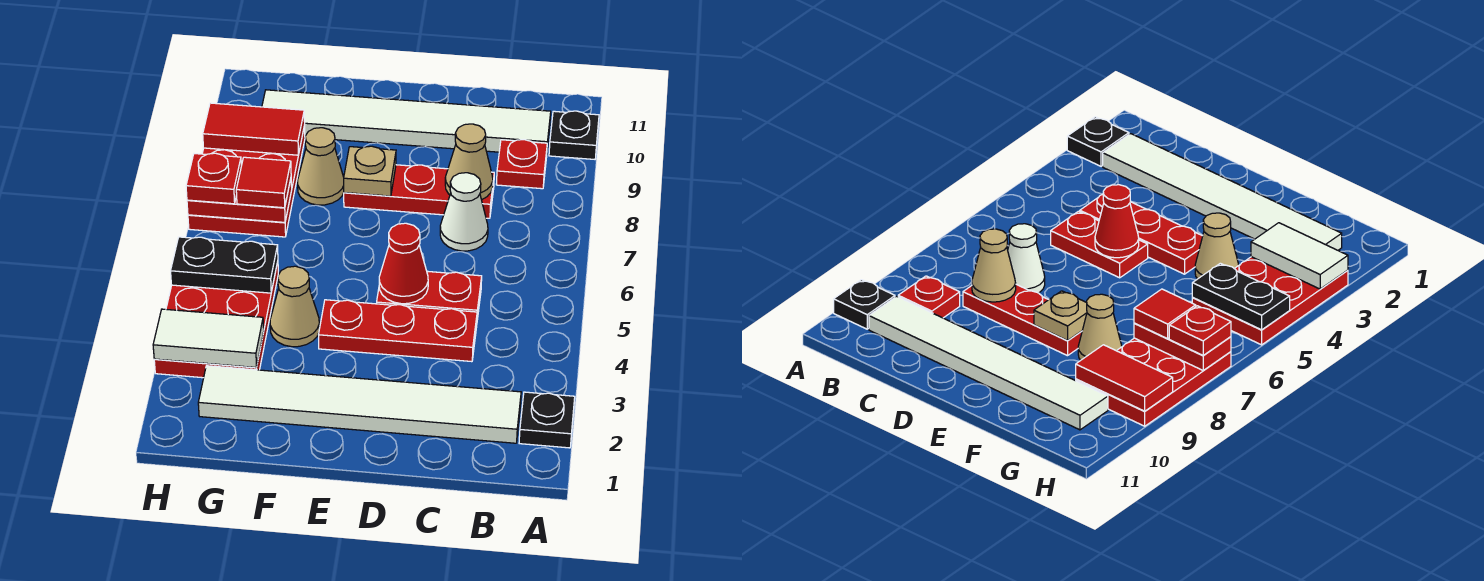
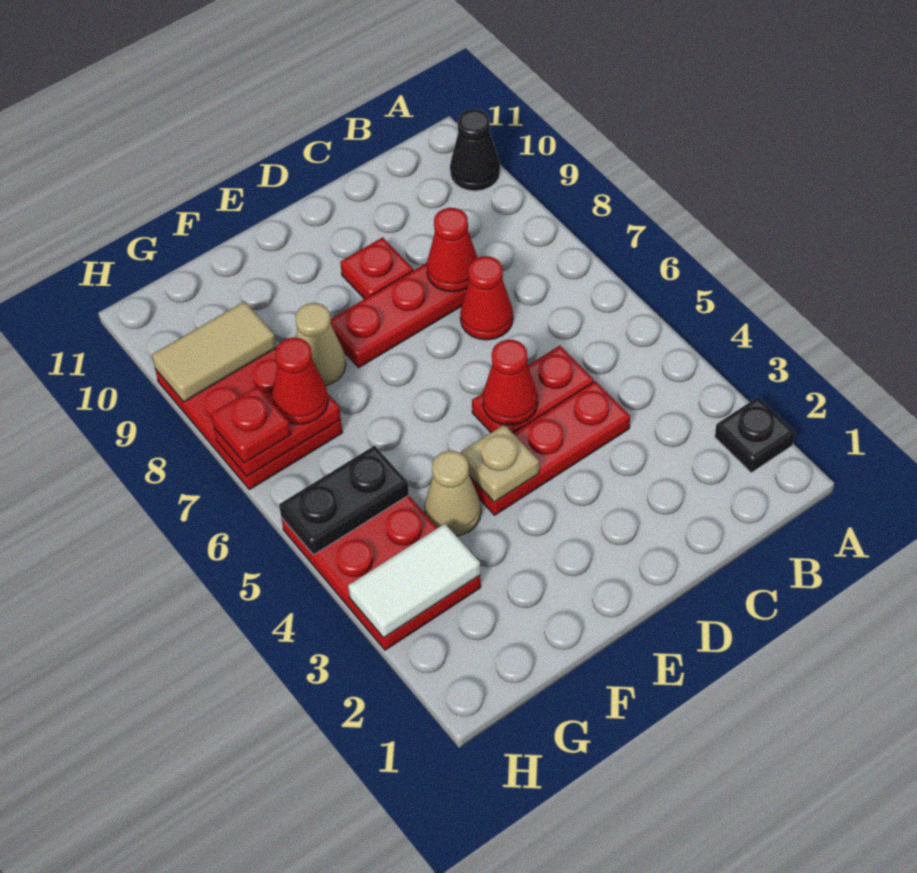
black plate A10 level 1 -> black cone A10 level 1
white tile B2:G2 level 1 -> none
red plate B9 level 1 -> red plate D9 level 1
white tile B10:G10 level 1 -> none
white cone C7 level 1 -> red cone C7 level 1
tan cone C8 level 2 -> red cone C8 level 2
tan plate E8 level 2 -> tan plate E4 level 2
red tile G7 level 3 -> red cone G7 level 3
red tile G9:H9 level 2 -> tan tile G9:H9 level 2

